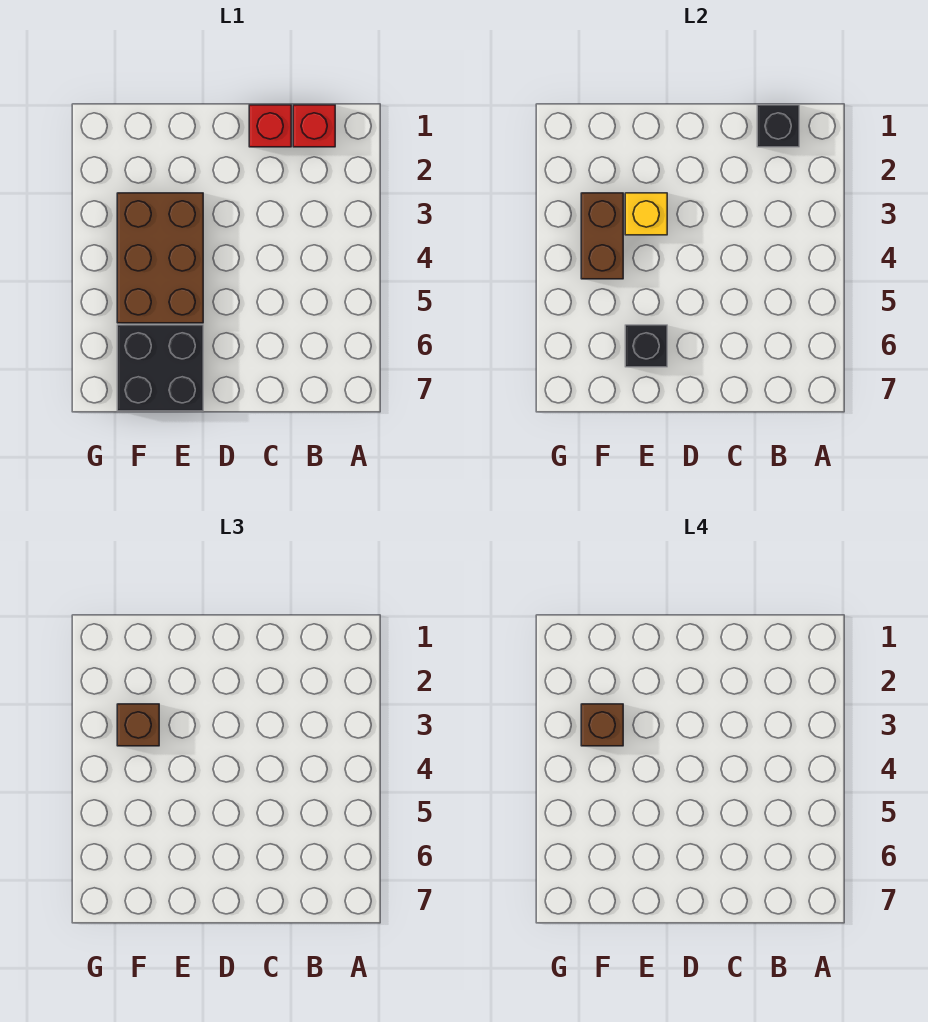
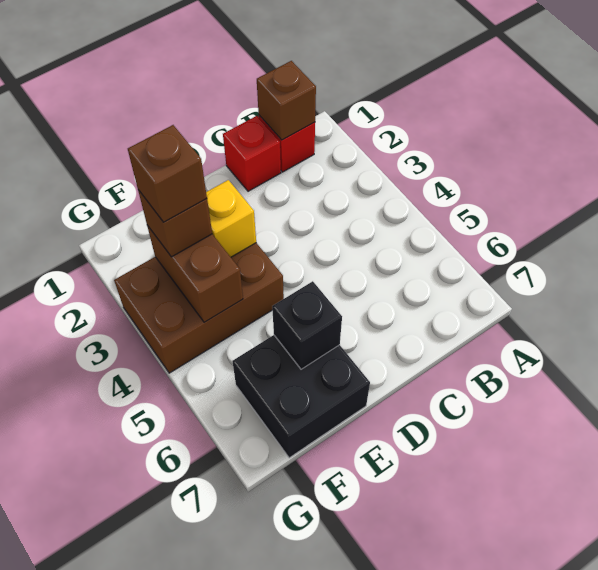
black brick B1 level 2 -> brown brick B1 level 2
brown brick E3:F5 level 1 -> brown brick E3:G4 level 1

